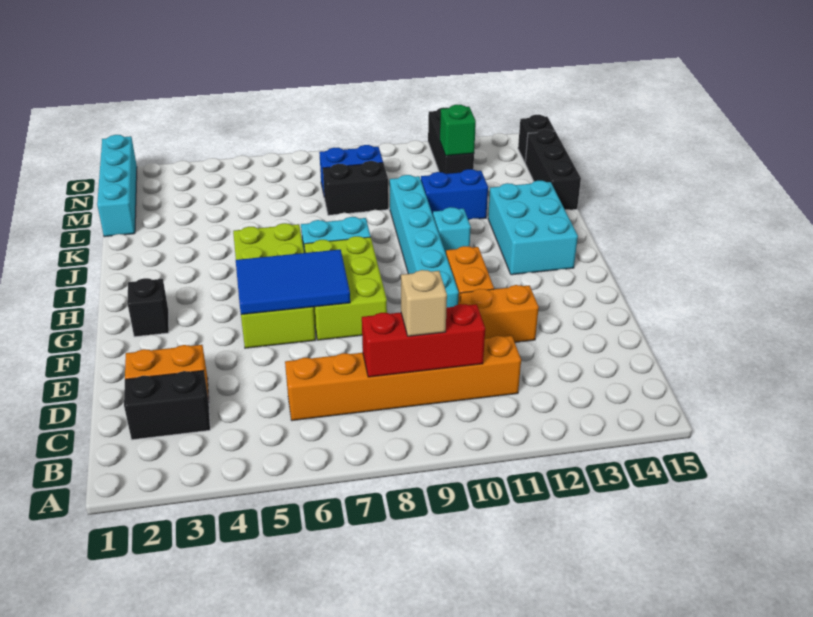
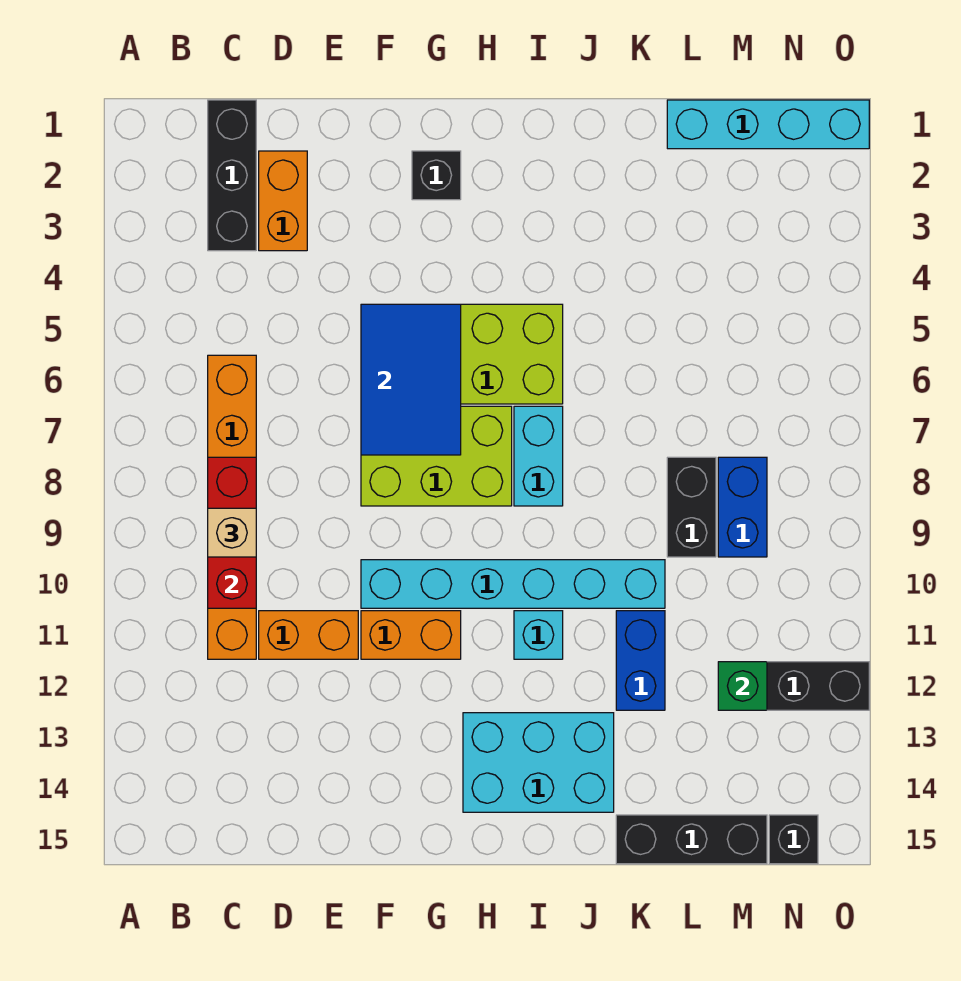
black brick C2:C3 level 1 -> black brick C1:C3 level 1
orange brick E11:E12 level 1 -> orange brick D11:E11 level 1

